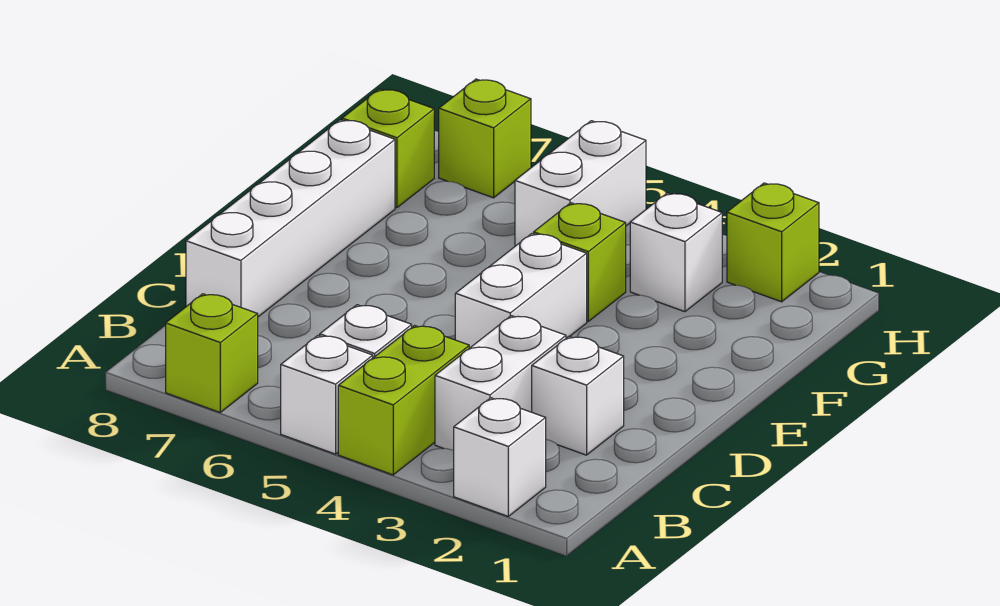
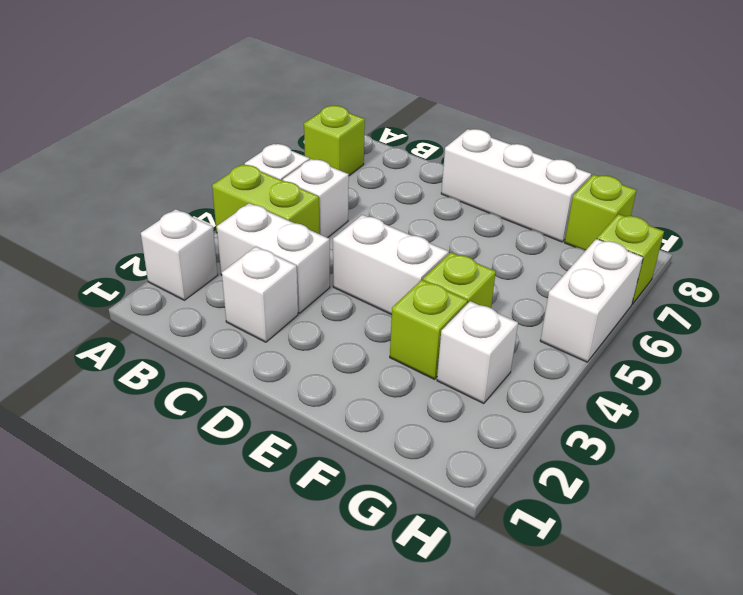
white brick C8:F8 level 1 -> white brick D8:F8 level 1
white brick G5:H5 level 1 -> white brick H5:H6 level 1
lime brick H2 level 1 -> lime brick F3 level 1

